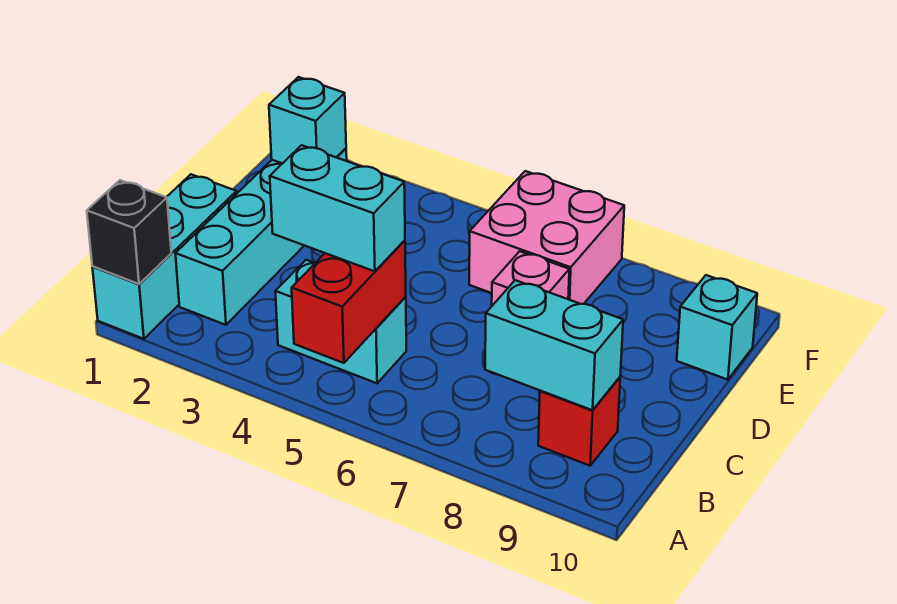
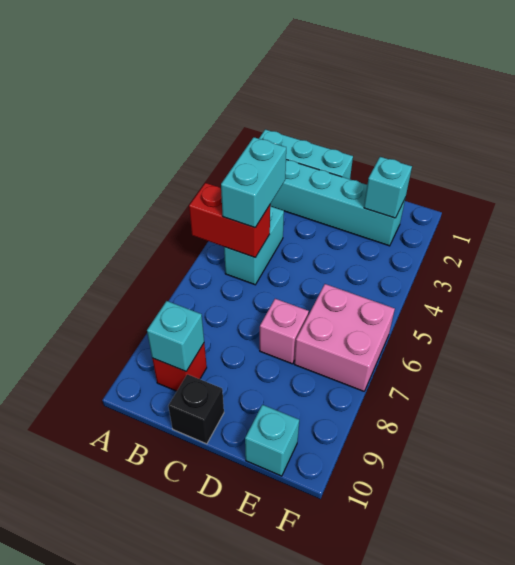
black brick A1 level 2 -> black brick C10 level 1
cyan brick B8:B9 level 2 -> cyan brick B9 level 2

